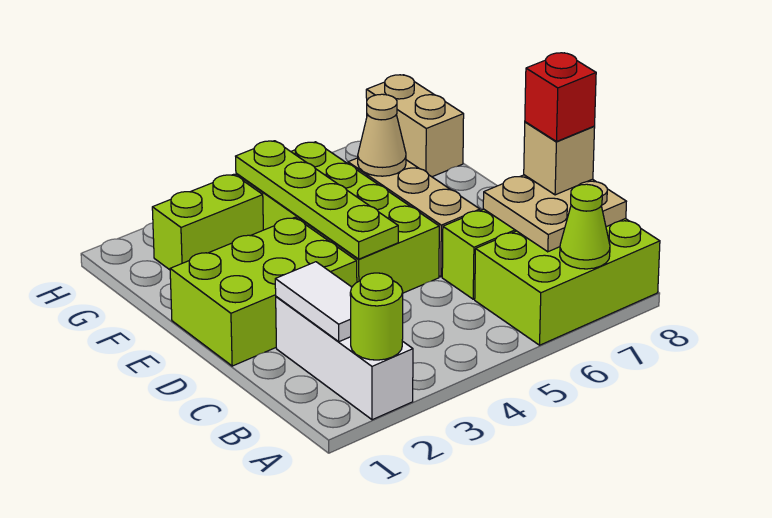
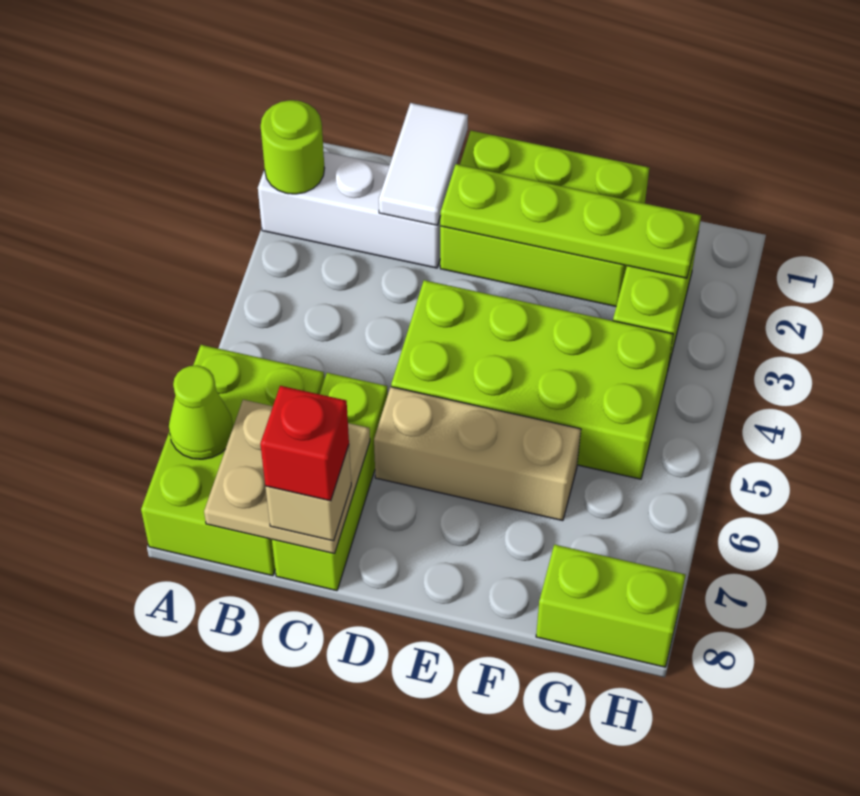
white tile B2:C2 level 2 -> white tile C1:C2 level 2
lime brick D1:E3 level 1 -> lime brick D1:F2 level 1
lime plate D4:G4 level 2 -> lime plate D2:G2 level 2
tan cone F6 level 2 -> none
tan brick G8:H8 level 1 -> lime brick G8:H8 level 1

